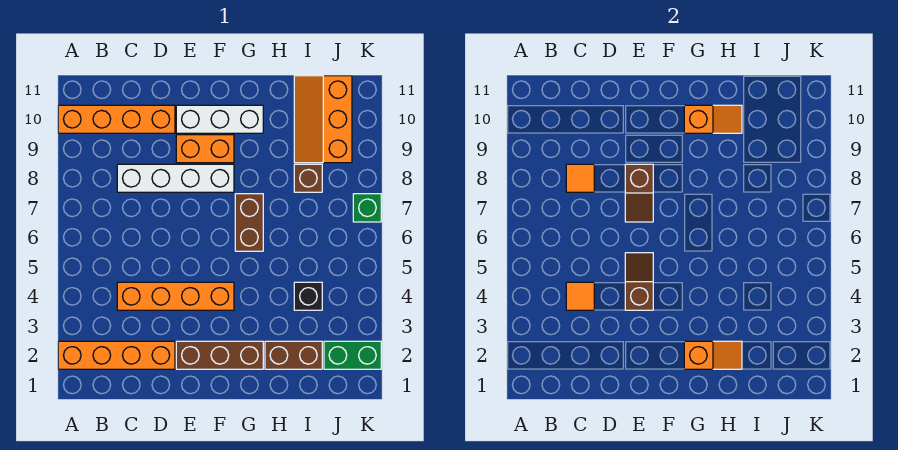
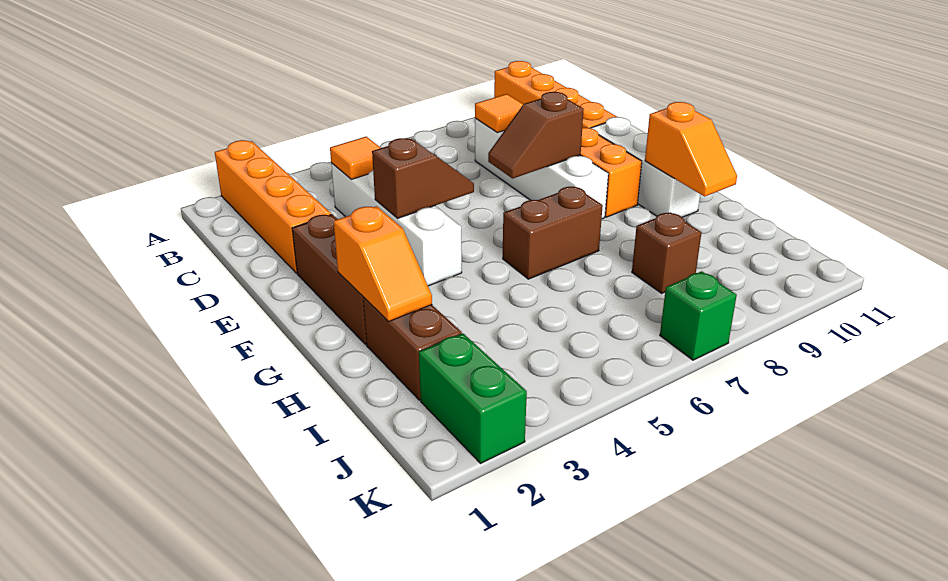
orange brick C4:F4 level 1 -> white brick C4:F4 level 1
black brick I4 level 1 -> none
orange slope I9:J11 level 1 top J -> none

